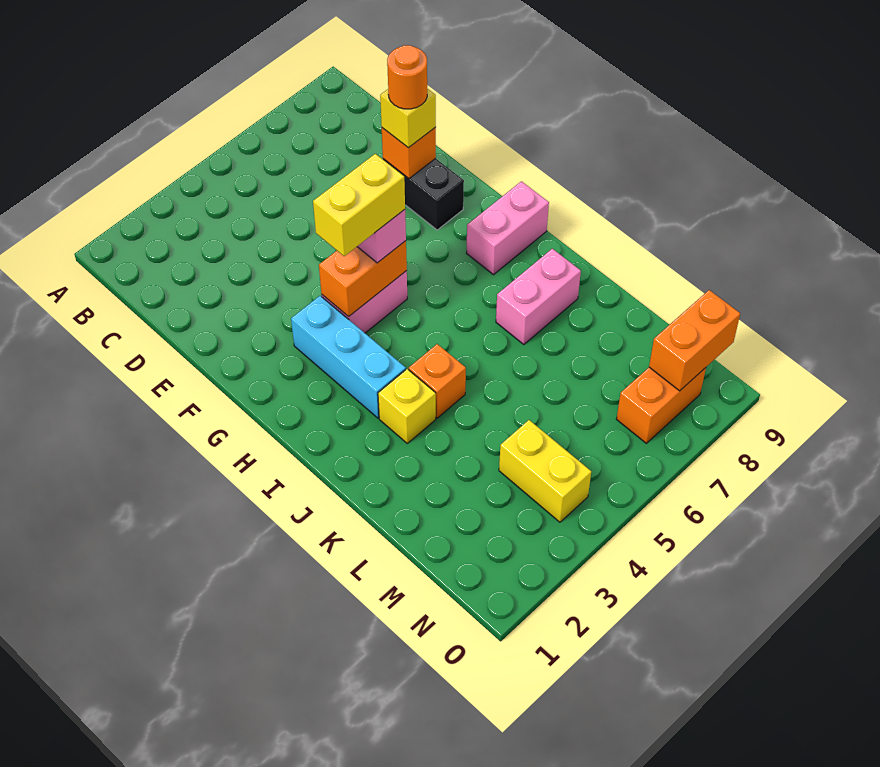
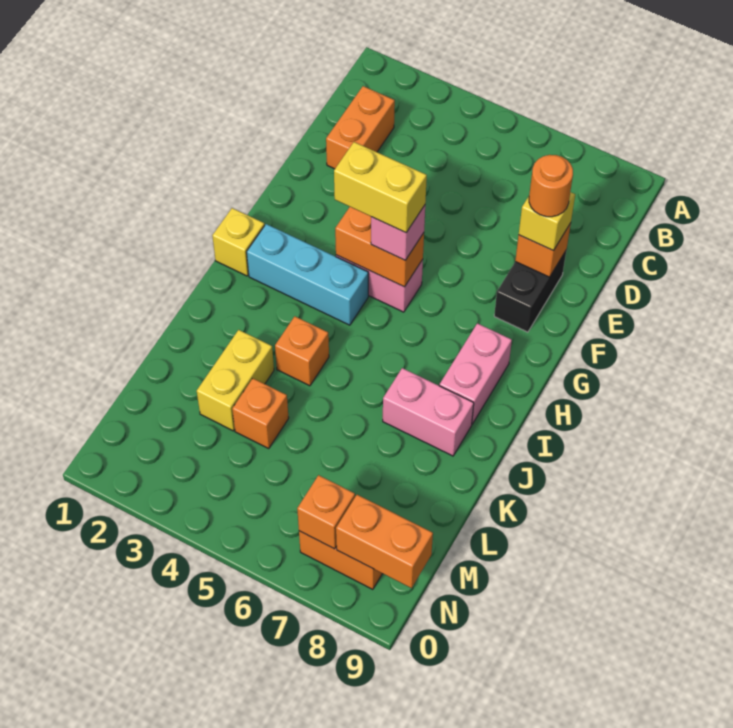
none -> orange brick C2:D2 level 1
cyan brick G3:I3 level 1 -> cyan brick H2:H4 level 1
pink brick H8:H9 level 1 -> pink brick H8:I8 level 1
yellow brick J3 level 1 -> yellow brick H1 level 1
none -> orange brick L4 level 1
yellow brick M4:N4 level 1 -> yellow brick K3:L3 level 1
none -> orange brick N7 level 2

